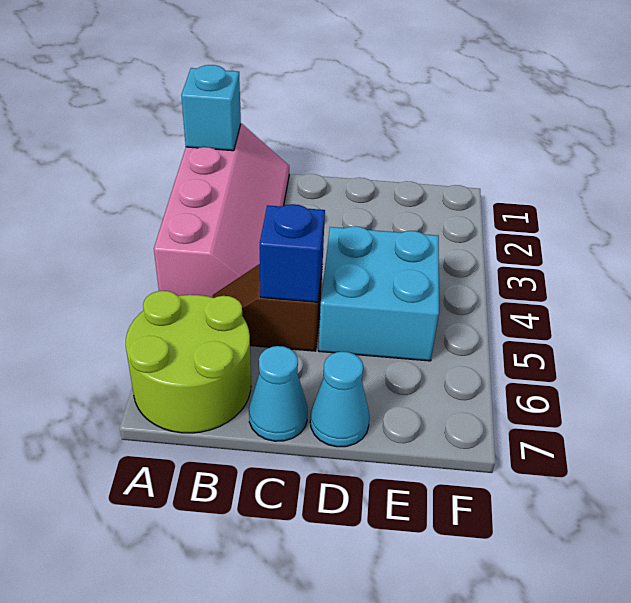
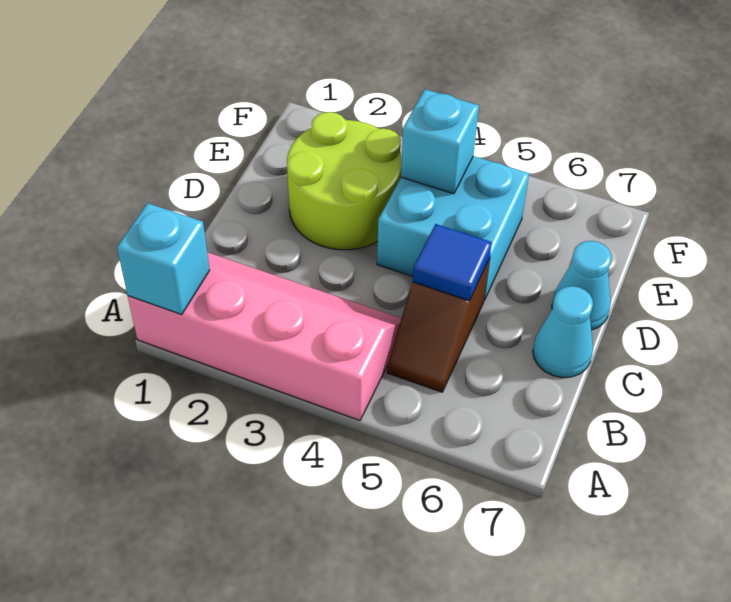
lime round brick A6:B7 level 1 -> lime round brick D2:E3 level 1
blue brick C5 level 2 -> blue tile C5 level 2
none -> cyan brick E4 level 2

